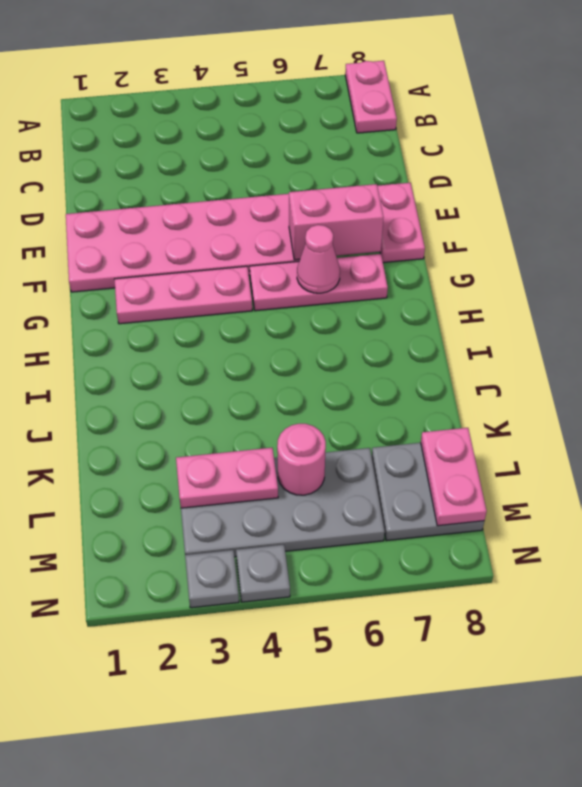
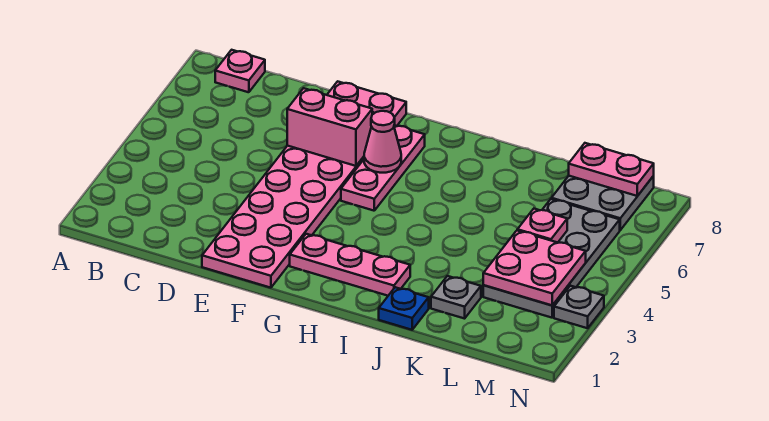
pink plate A8:B8 level 1 -> pink plate B8 level 1
pink brick F6:F7 level 2 -> pink brick E6:F6 level 2
pink plate G2:G4 level 1 -> pink plate G2:I2 level 1
none -> blue plate J1 level 1
pink plate L3:L4 level 2 -> pink plate L3:M4 level 2
pink round brick L5 level 2 -> pink plate L5 level 2
grey plate N4 level 1 -> grey plate K2 level 1

